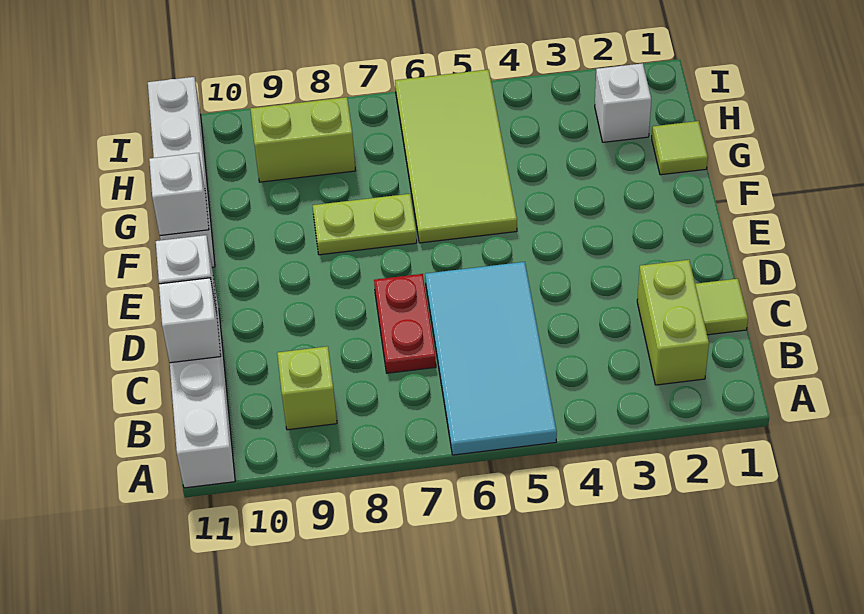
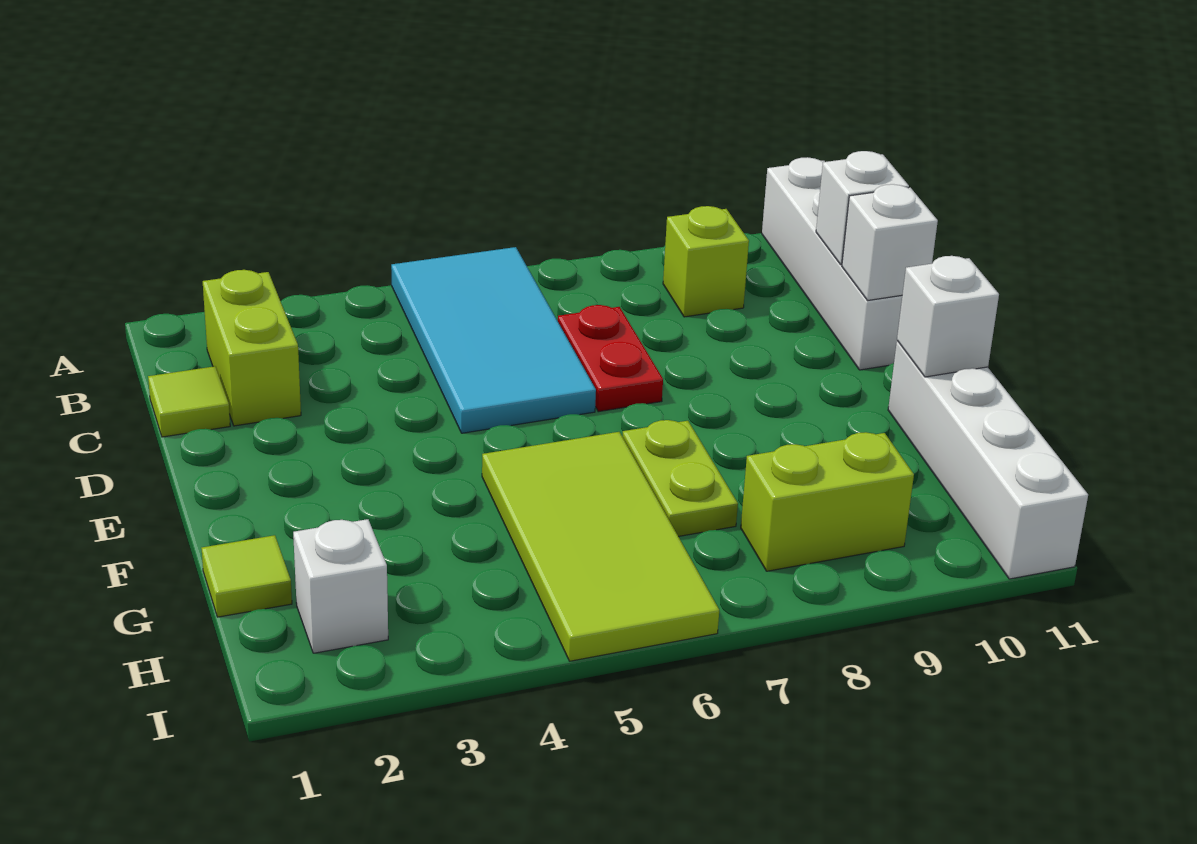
lime plate F7:F8 level 1 -> lime plate F7:G7 level 1

